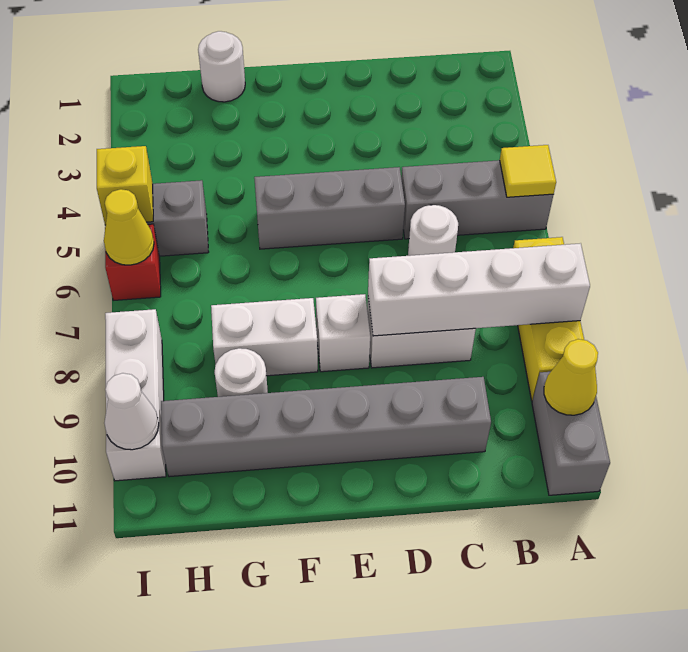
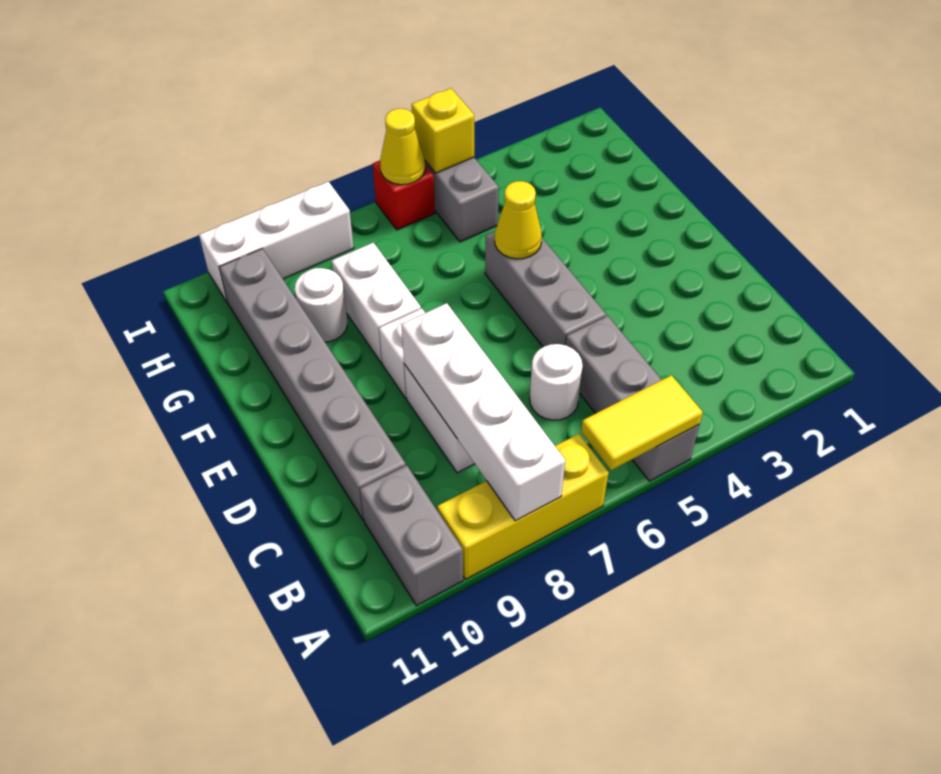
yellow tile A5 level 2 -> yellow tile A5:A6 level 2
grey brick A10:A11 level 1 -> grey brick A10:B10 level 1
yellow cone A10 level 2 -> yellow cone F5 level 2
white round brick G1 level 1 -> none
white cone I10 level 2 -> none

